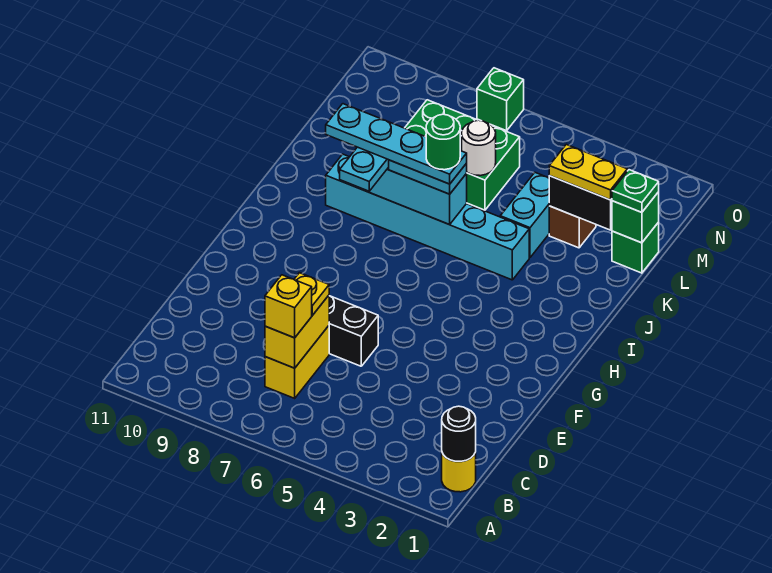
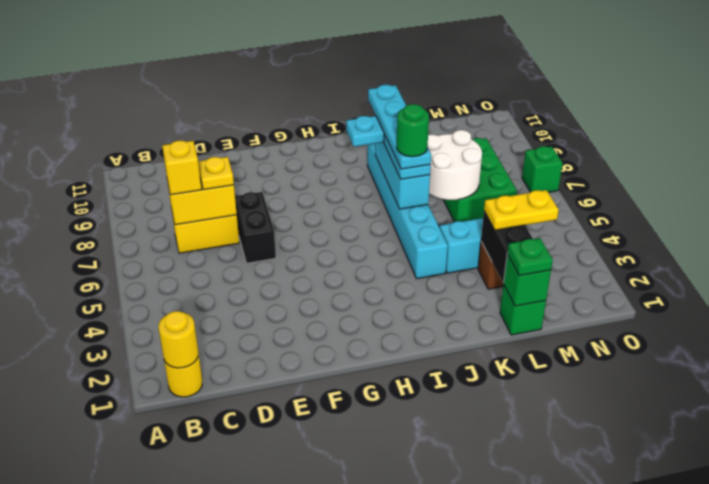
black round brick B1 level 2 -> yellow round brick B1 level 2
yellow plate L2:L3 level 3 -> yellow plate L3:M3 level 3
white round brick L6 level 2 -> white round brick K6:L7 level 2

